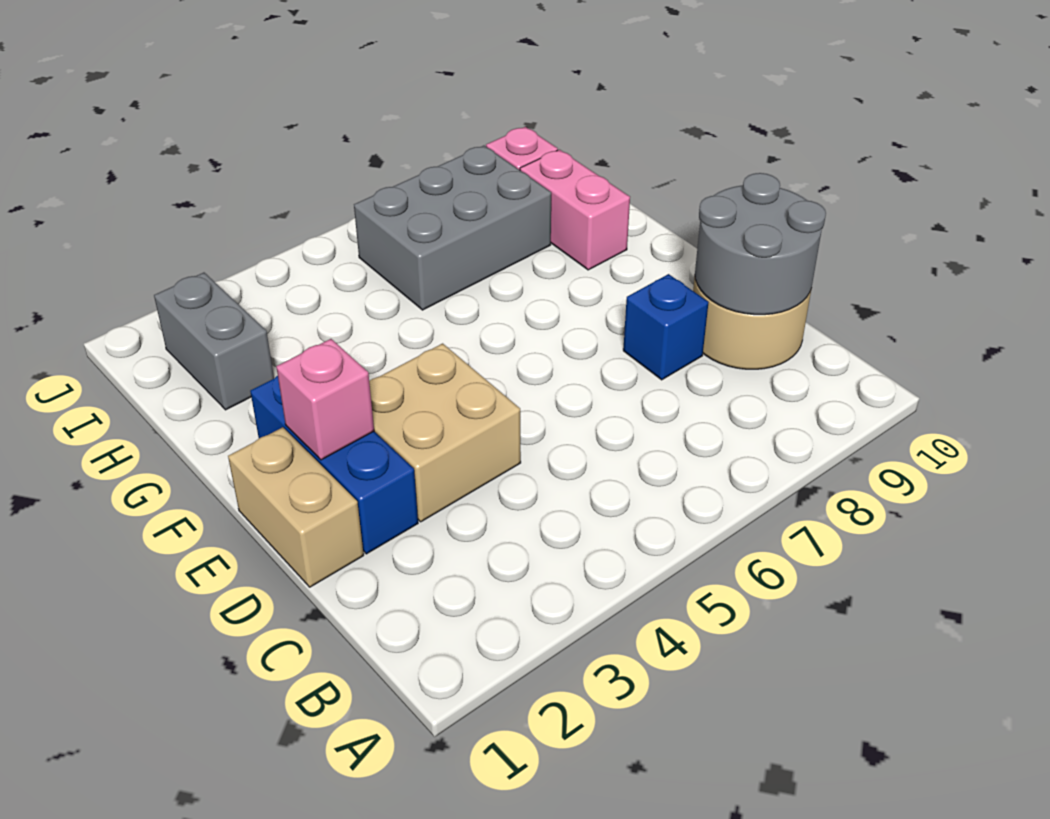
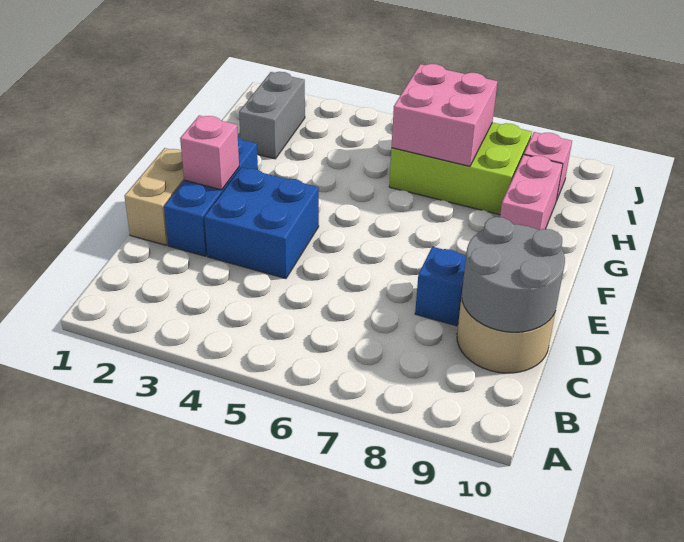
tan brick D3:E4 level 1 -> blue brick D3:E4 level 1
grey brick H6:I8 level 1 -> lime brick H6:I8 level 1
none -> pink brick H6:I7 level 2

